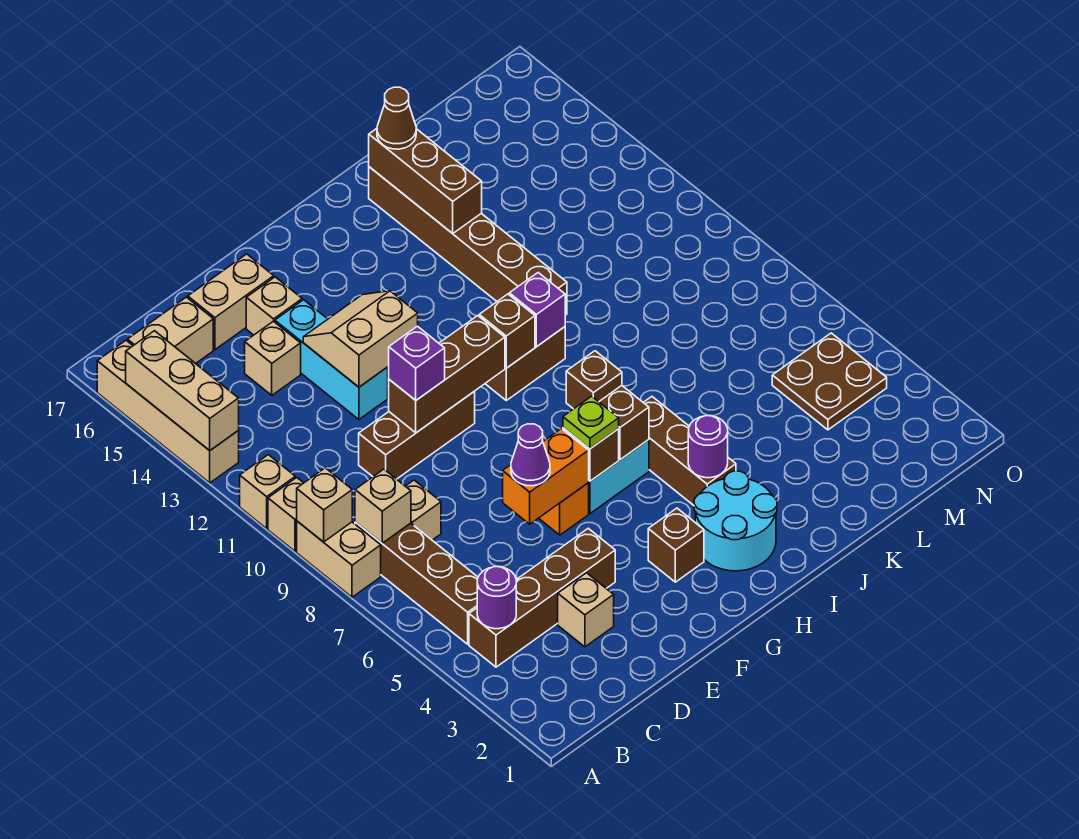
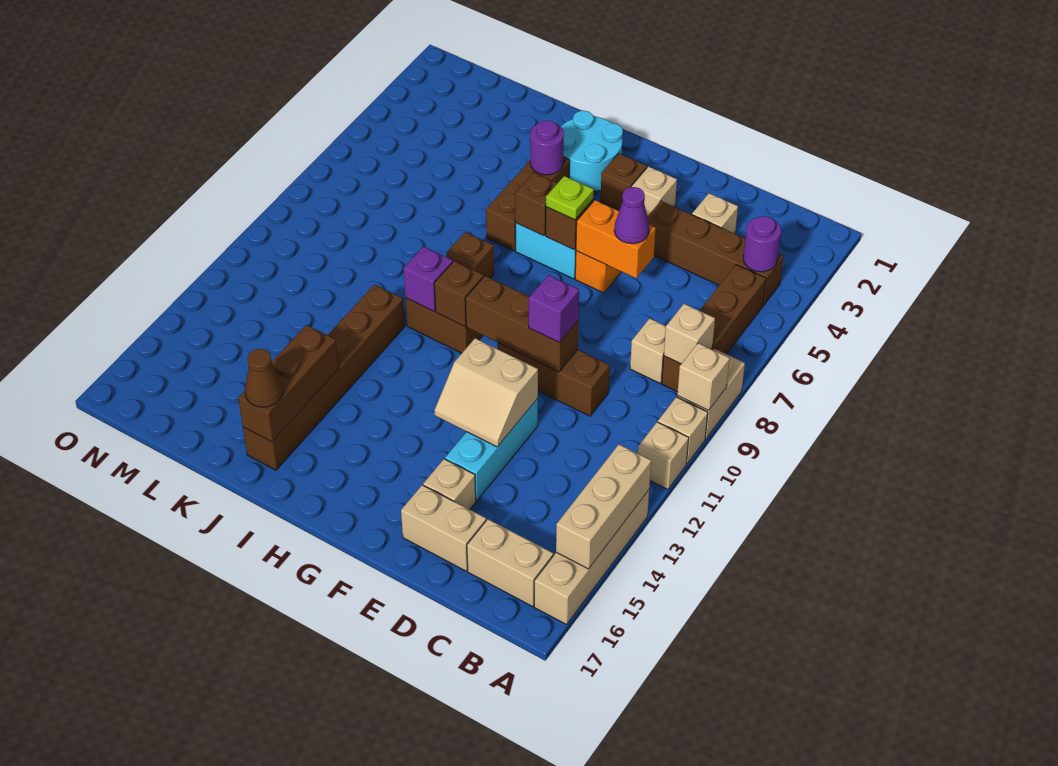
tan brick D14 level 1 -> tan brick F3 level 1
brown plate M4:N5 level 1 -> none

